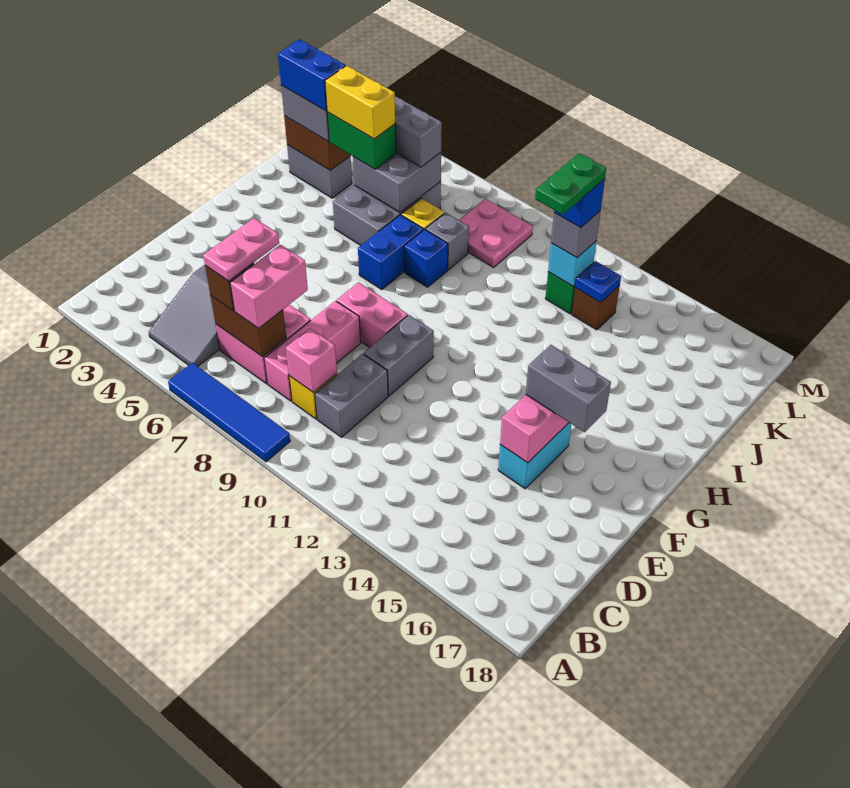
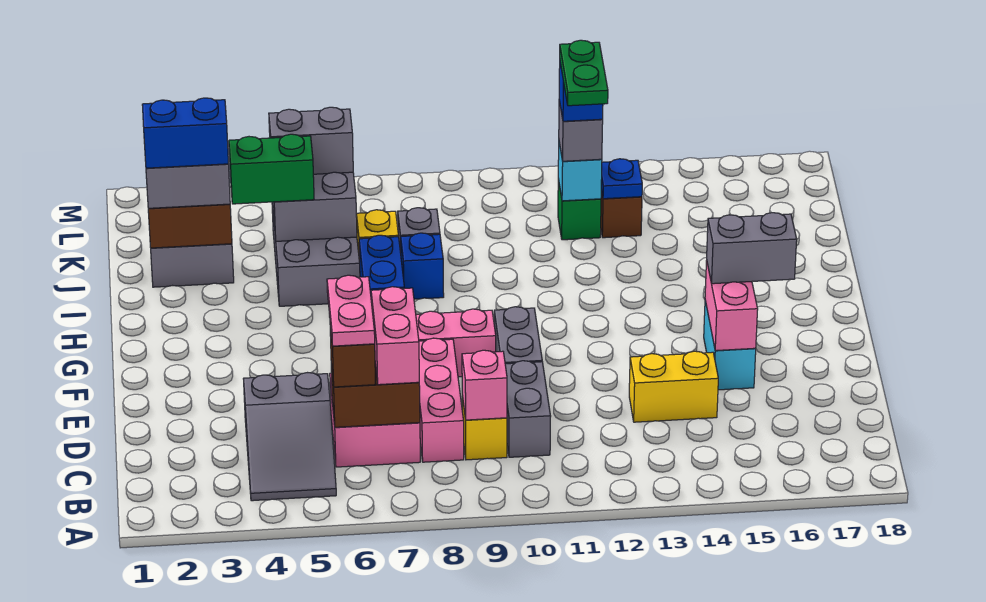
blue tile A6:A9 level 1 -> none
yellow brick J4:J5 level 4 -> yellow brick D13:D14 level 1
pink plate K8:L9 level 1 -> none

